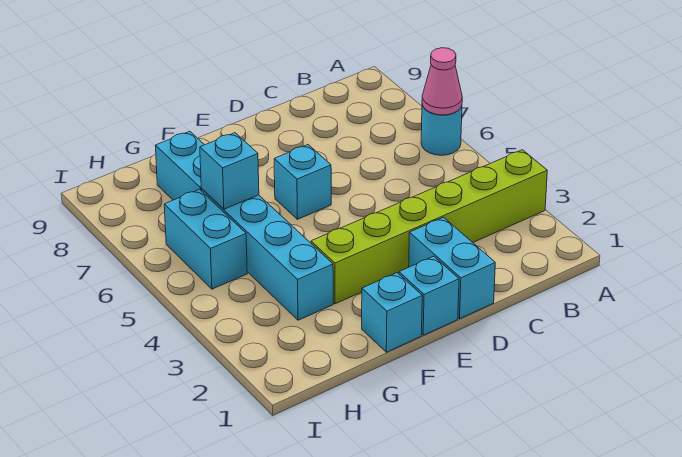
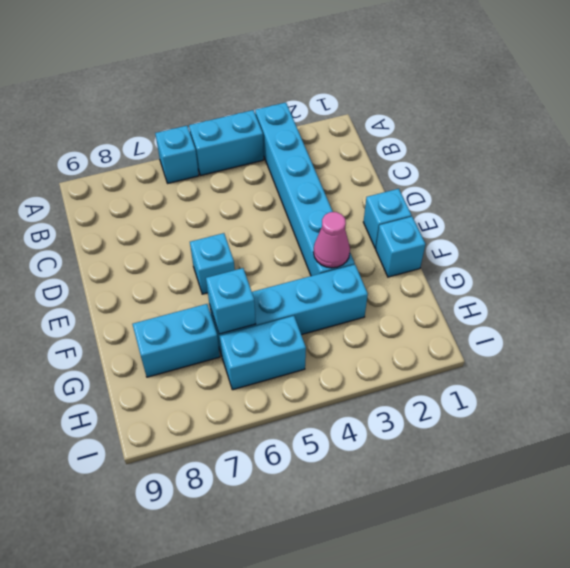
lime brick A3:F3 level 1 -> cyan brick A3:F3 level 1
cyan round brick A6 level 1 -> cyan brick A6 level 1
pink cone A6 level 2 -> pink cone F3 level 2
cyan brick D1:D2 level 1 -> cyan brick A4:A5 level 1

